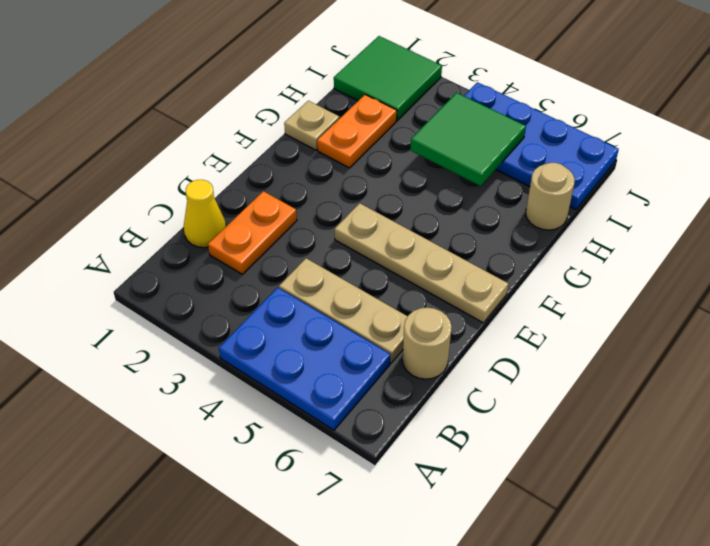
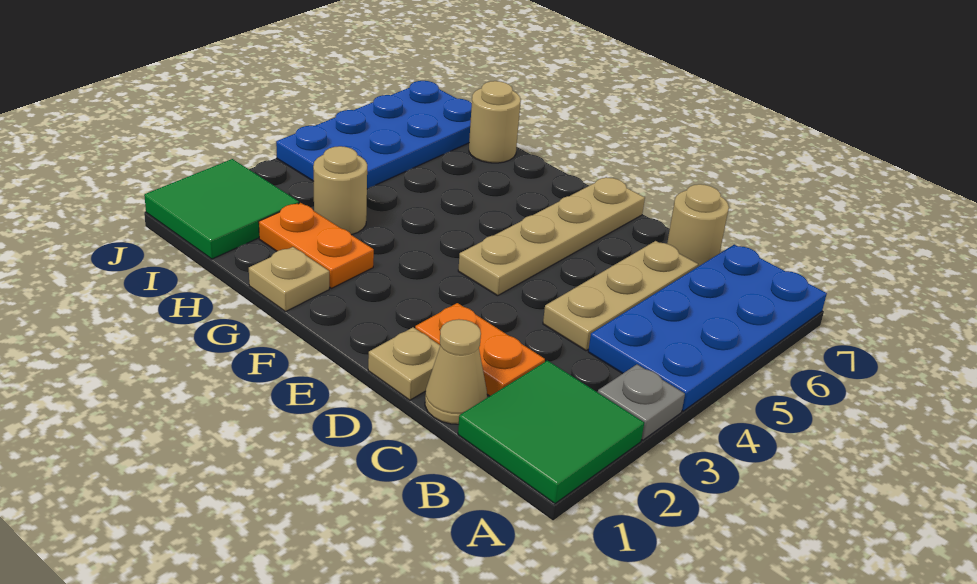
none -> grey plate A3 level 1
blue plate A4:B6 level 1 -> blue plate A4:B7 level 1
yellow cone C1 level 1 -> tan cone C1 level 1
none -> tan plate D1 level 1
none -> tan round brick H3 level 1
green tile H4:I5 level 2 -> green tile A1:B2 level 1

